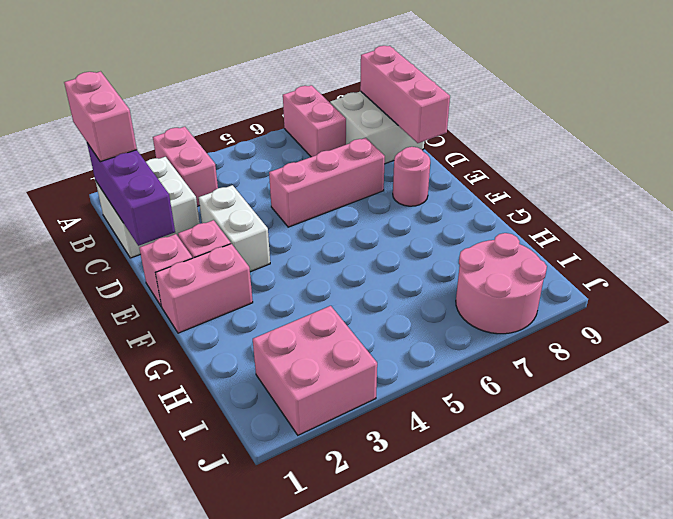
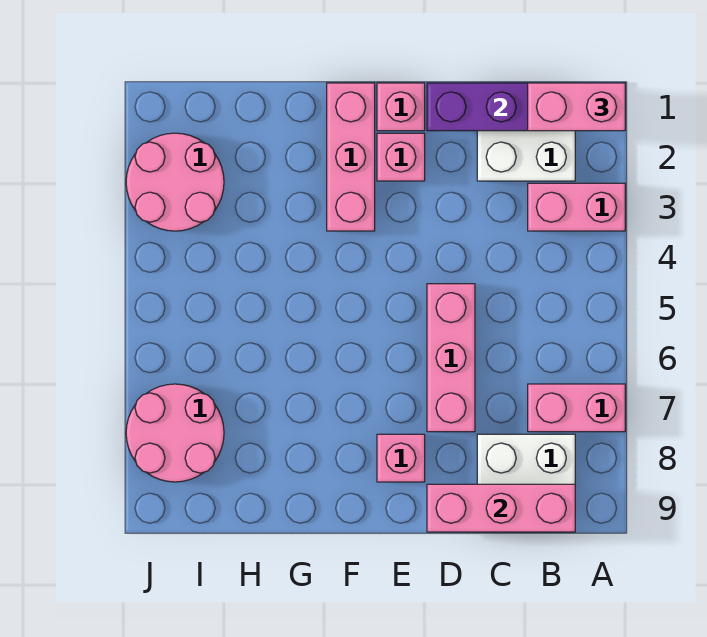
white brick D3:E3 level 1 -> none
pink round brick E8 level 1 -> pink brick E8 level 1
pink brick F1:F2 level 1 -> pink brick F1:F3 level 1
pink brick I2:J3 level 1 -> pink round brick I2:J3 level 1

